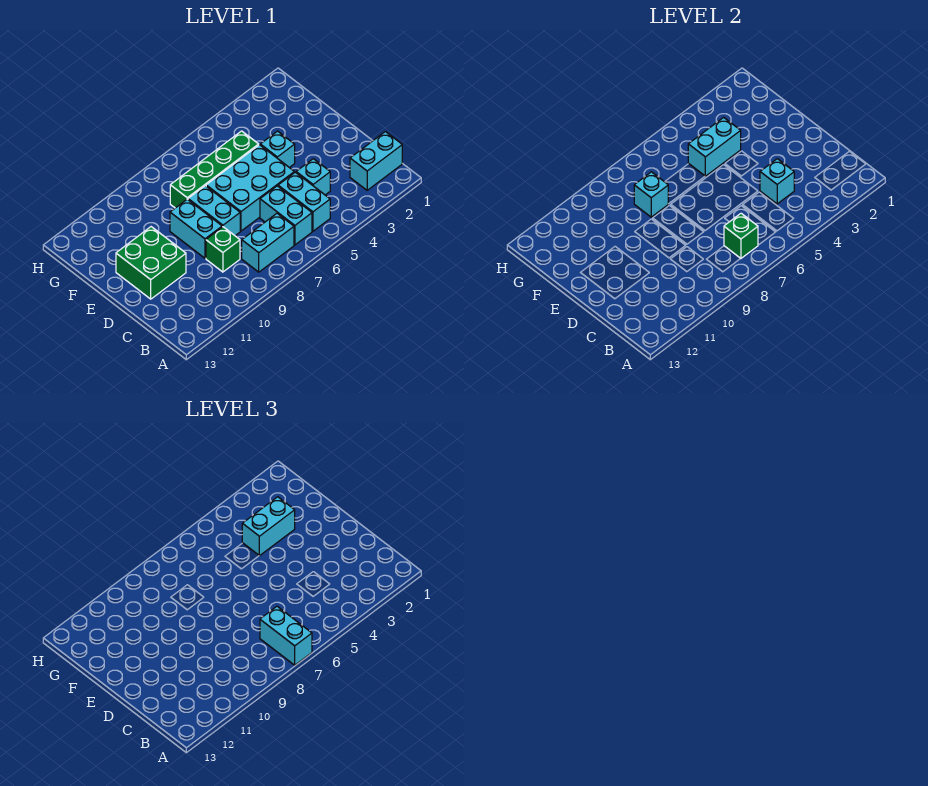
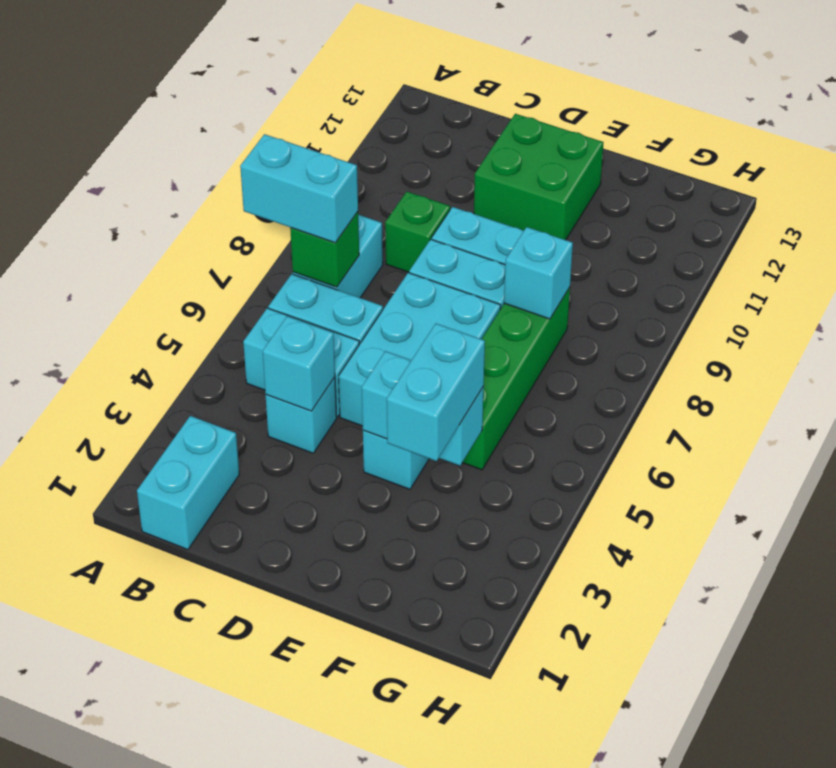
cyan brick F4:F5 level 2 -> cyan brick E4:F4 level 2

